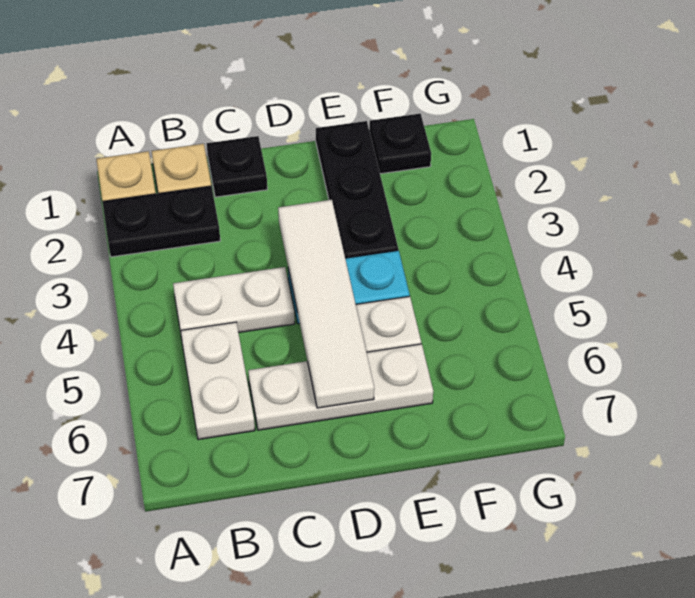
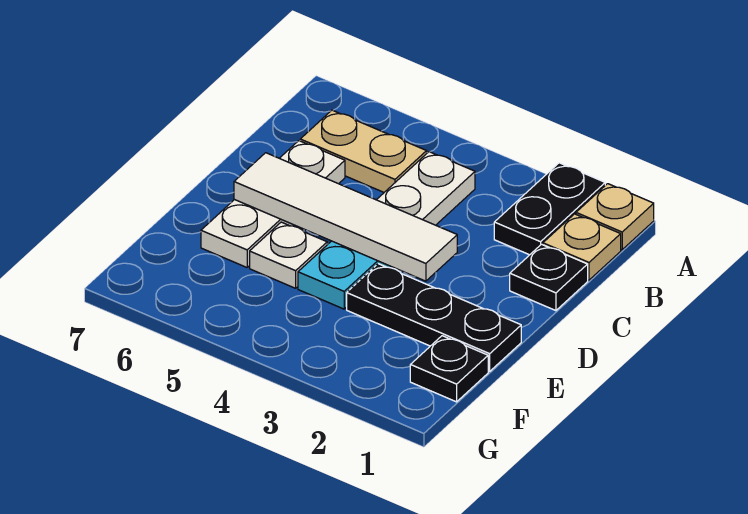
white plate B5:B6 level 1 -> tan plate B5:B6 level 1

